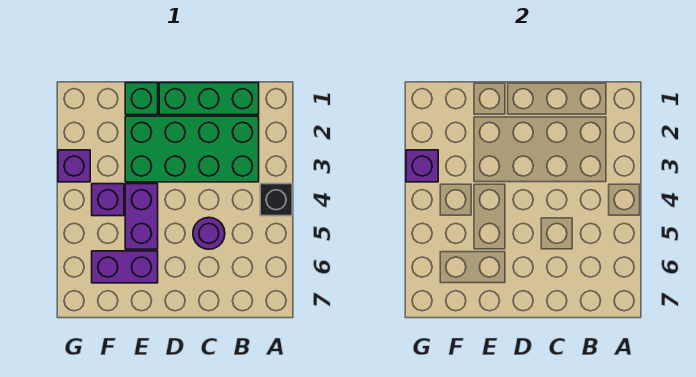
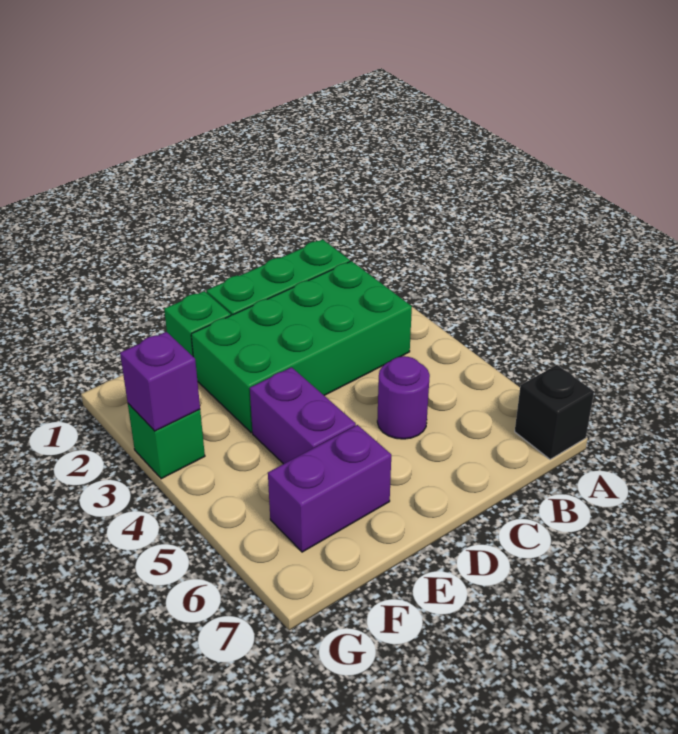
black brick A4 level 1 -> black brick A7 level 1
purple brick F4 level 1 -> none
purple brick G3 level 1 -> green brick G3 level 1

